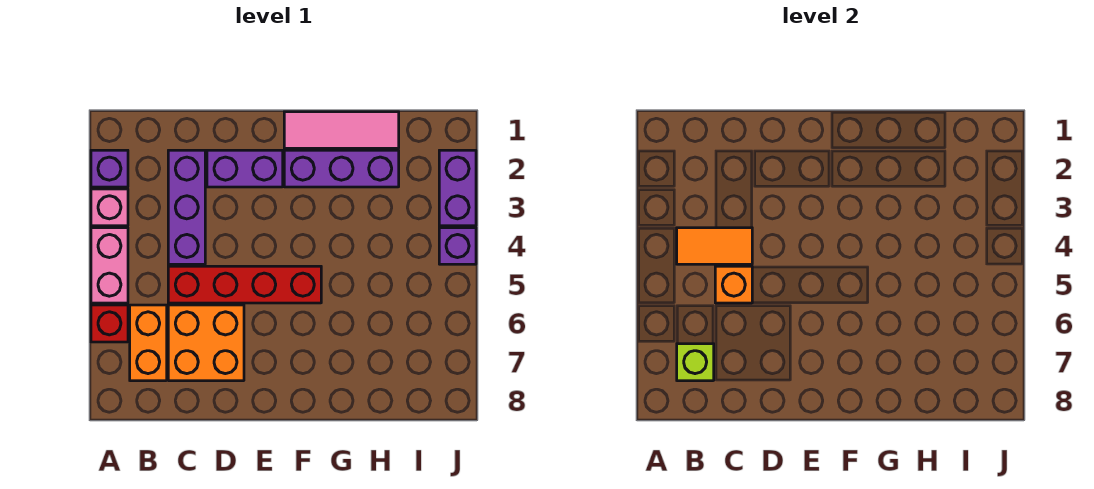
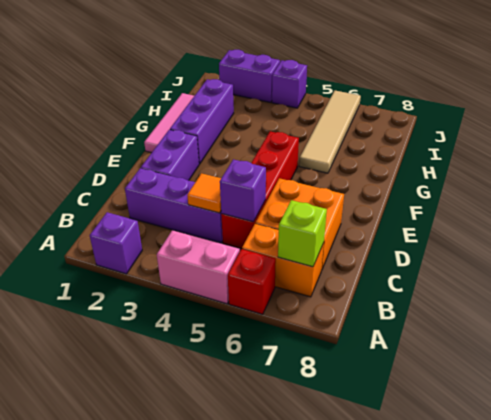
pink brick A3 level 1 -> none
orange tile B4:C4 level 2 -> orange tile C4 level 2
orange brick C5 level 2 -> purple brick C5 level 2
none -> tan tile G6:J6 level 1

